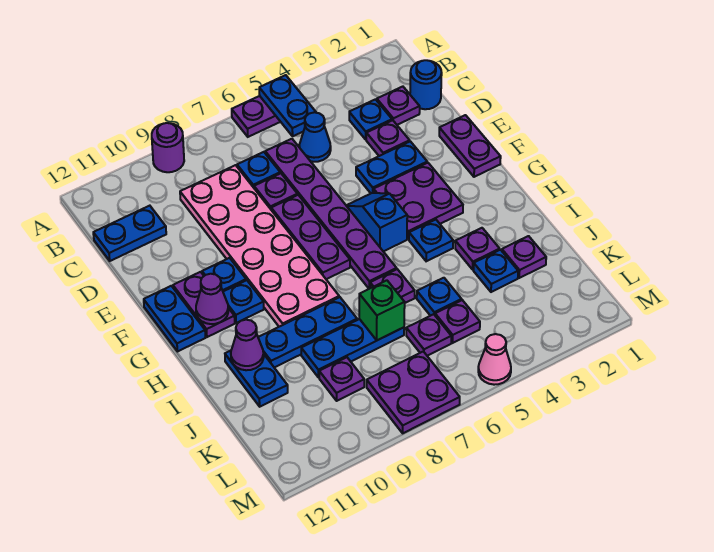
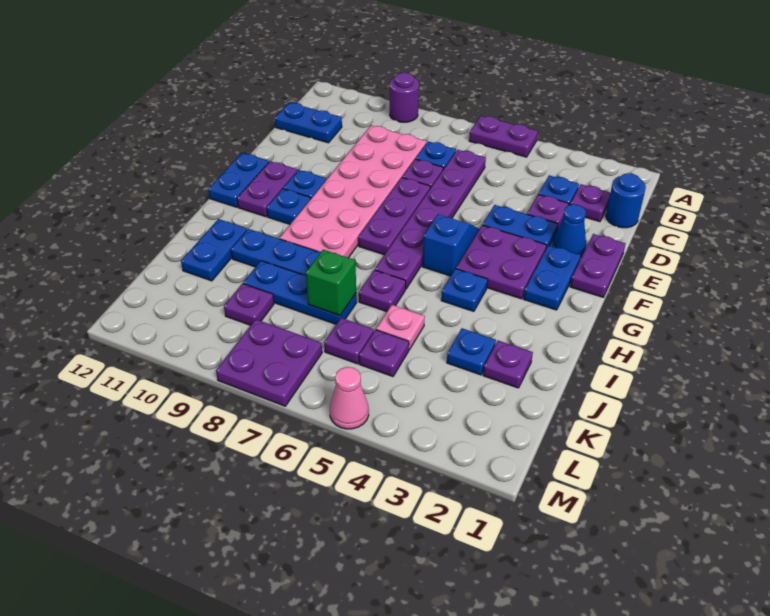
blue plate A5:B5 level 2 -> blue plate F2:G2 level 1
blue cone C5 level 1 -> blue cone E2 level 1
purple cone G11 level 2 -> none
purple plate I3 level 1 -> none
purple cone I11 level 2 -> none
blue plate J5 level 1 -> pink plate J5 level 1

